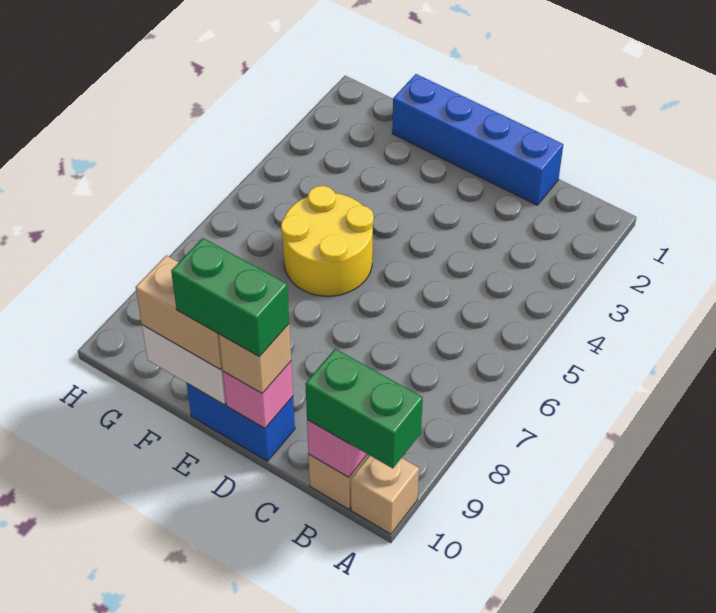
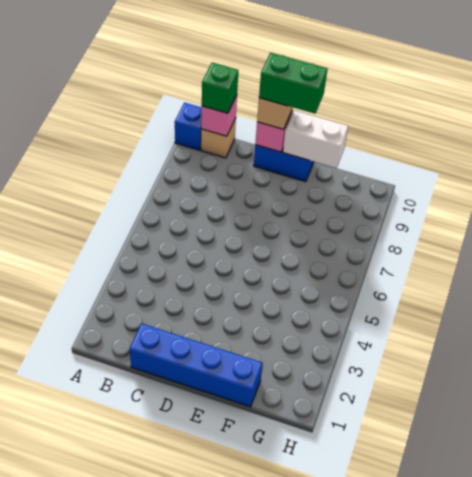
tan brick A10 level 1 -> blue brick A10 level 1
green brick A10:B10 level 3 -> green brick B10 level 3
yellow round brick E5:F6 level 1 -> none
tan brick E10:F10 level 3 -> none

